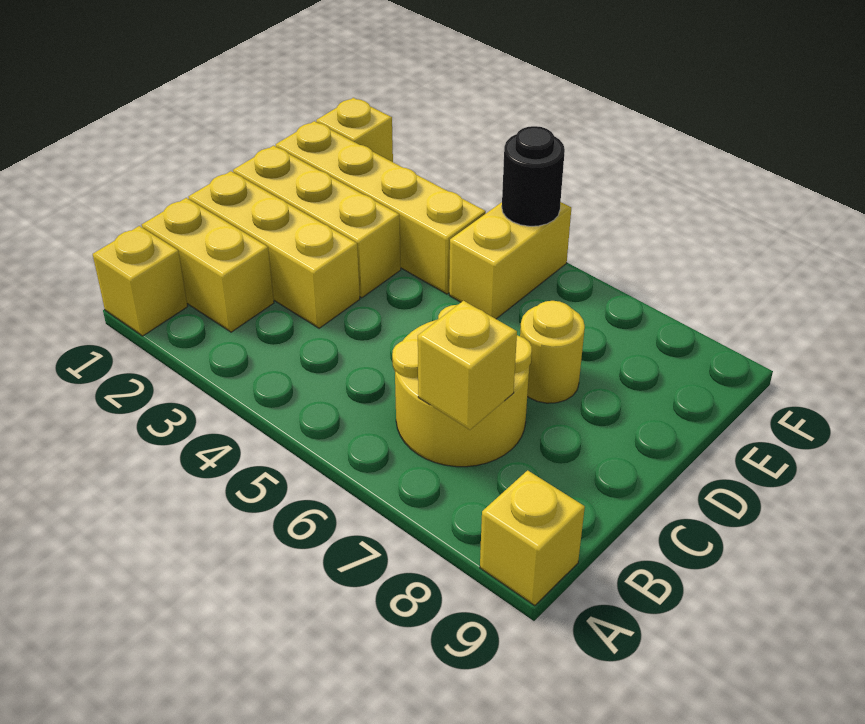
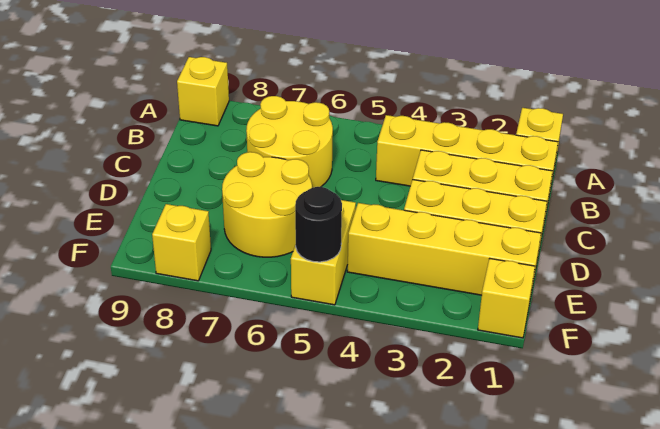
yellow brick B1:B2 level 1 -> yellow brick B1:B4 level 1
yellow brick B7 level 2 -> yellow brick F8 level 1
yellow round brick D7 level 1 -> yellow round brick D6:E7 level 1

